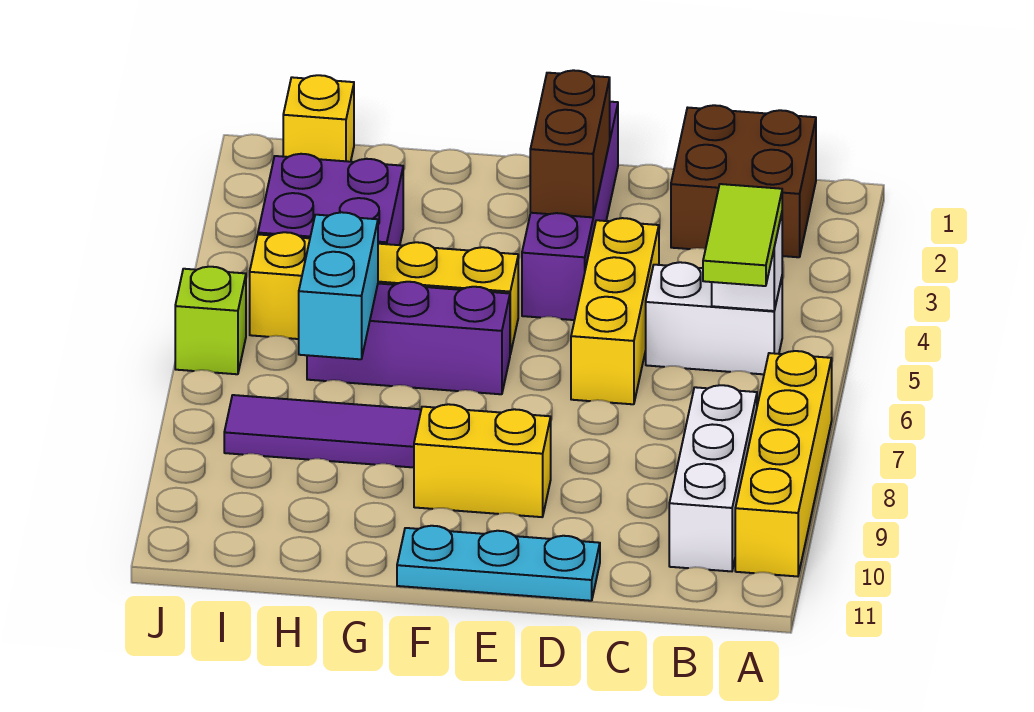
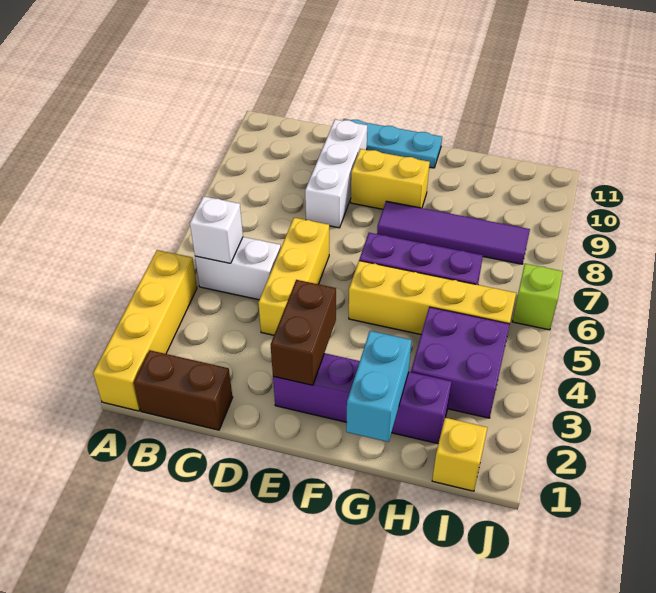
yellow brick A7:A10 level 1 -> yellow brick A1:A4 level 1
brown brick B1:C2 level 1 -> brown brick B1:C1 level 1
lime tile B5:B6 level 3 -> none
white brick B8:B10 level 1 -> white brick D8:D10 level 1
purple brick E1:E4 level 1 -> purple brick E2:H2 level 1
cyan brick H6:H7 level 2 -> cyan brick G1:G2 level 2

